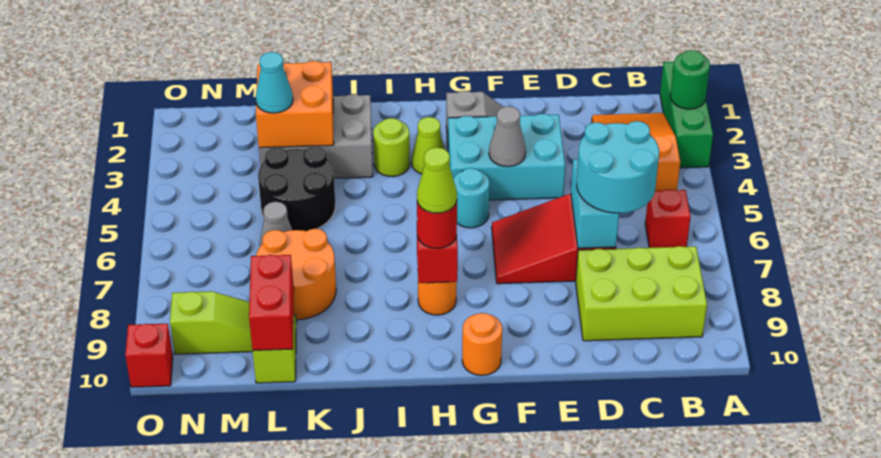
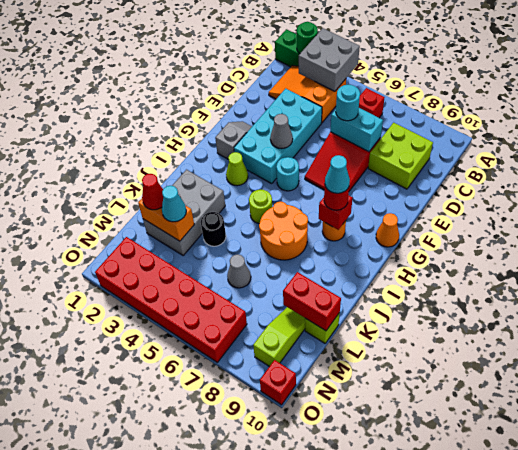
none -> grey brick A3:B4 level 2
lime brick B8:D9 level 1 -> lime brick C8:D9 level 1
cyan round brick C6:D7 level 3 -> cyan round brick D6 level 3
cyan brick E3:G4 level 1 -> cyan brick D3:G4 level 1
orange round brick G10 level 1 -> orange cone G10 level 1
lime cone H8 level 4 -> cyan cone H8 level 4
lime round brick I3 level 1 -> lime round brick I5 level 1
orange brick K2:L3 level 2 -> orange brick L2:L3 level 2
black round brick K4:L5 level 1 -> black round brick K4 level 1
orange round brick K7:L8 level 1 -> orange round brick I6:J7 level 1
none -> red cone L2 level 3
none -> red brick N2:O7 level 1

